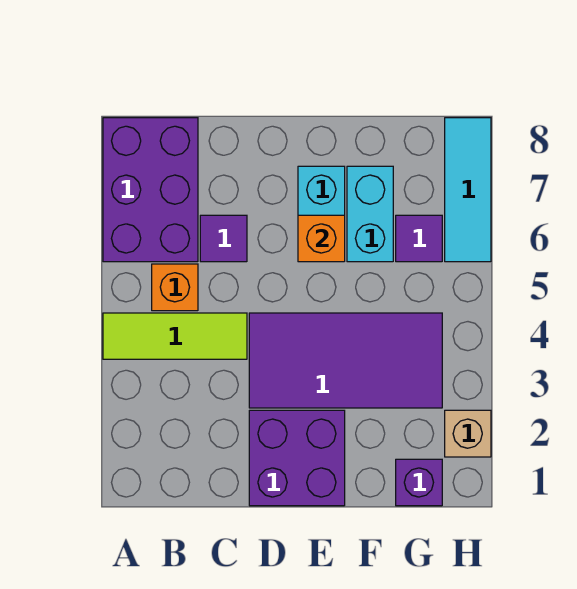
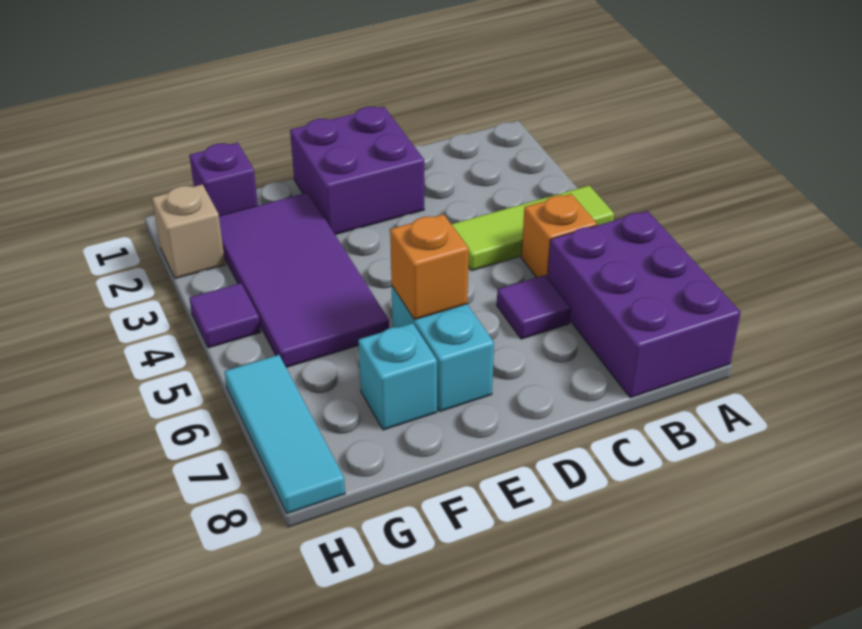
purple tile D3:G4 level 1 -> purple tile F2:G5 level 1
cyan brick F6:F7 level 1 -> cyan brick F7 level 1
purple tile G6 level 1 -> purple tile H4 level 1

